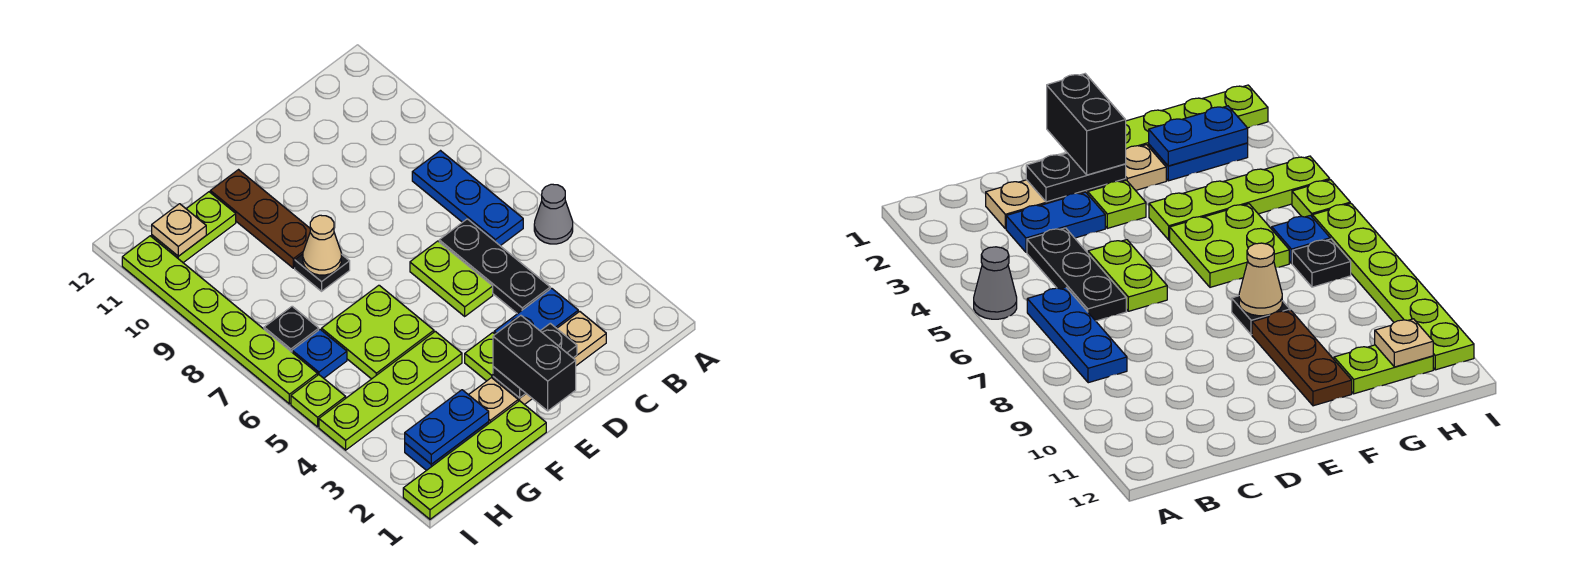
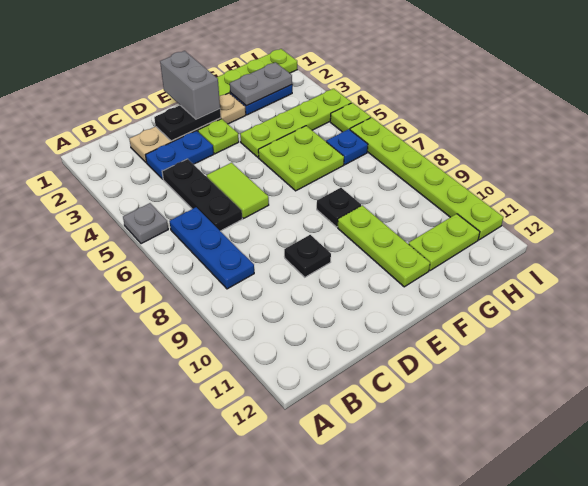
grey cone A5 level 1 -> grey plate A5 level 1
lime plate D5:D6 level 1 -> lime tile D5:D6 level 1
black brick E1:E2 level 3 -> grey brick E1:E2 level 3
tan cone F8 level 2 -> none
brown plate F9:F11 level 1 -> lime plate F9:F11 level 1
blue plate G2:H2 level 2 -> grey plate G2:H2 level 2
black plate H7 level 1 -> black plate D9 level 1
tan plate H11 level 2 -> none

